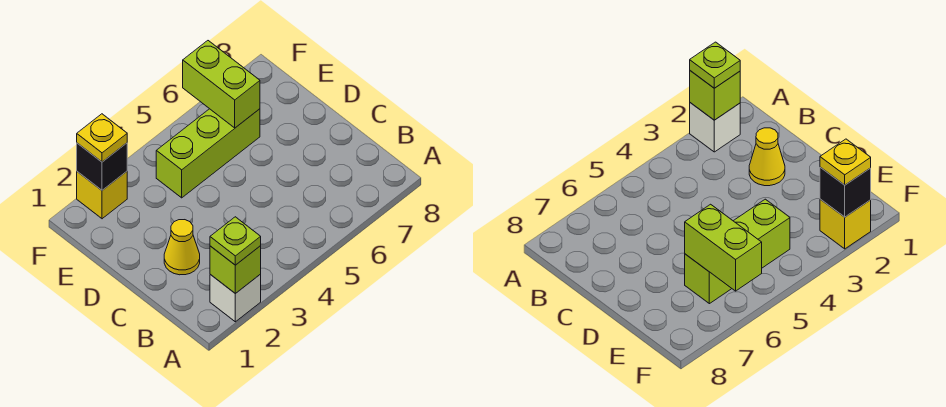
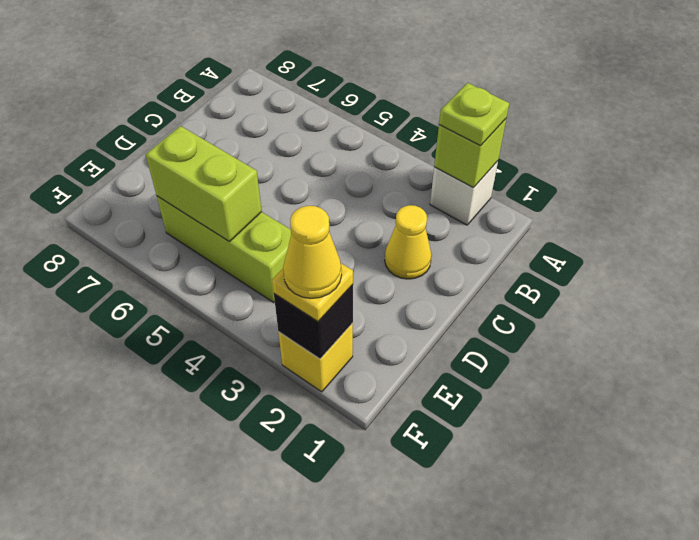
lime brick E6:F6 level 2 -> lime brick E5:E6 level 2
none -> yellow cone F2 level 4

